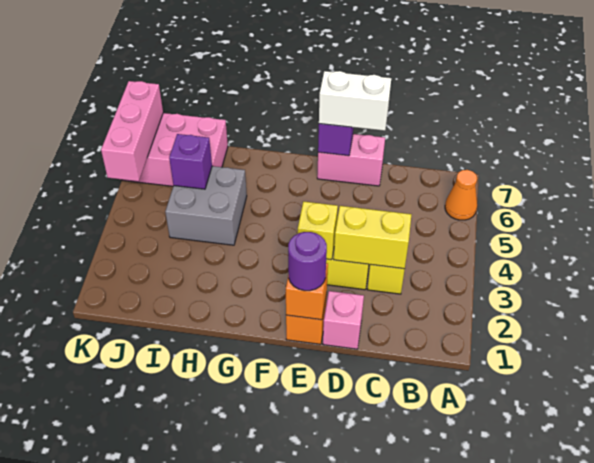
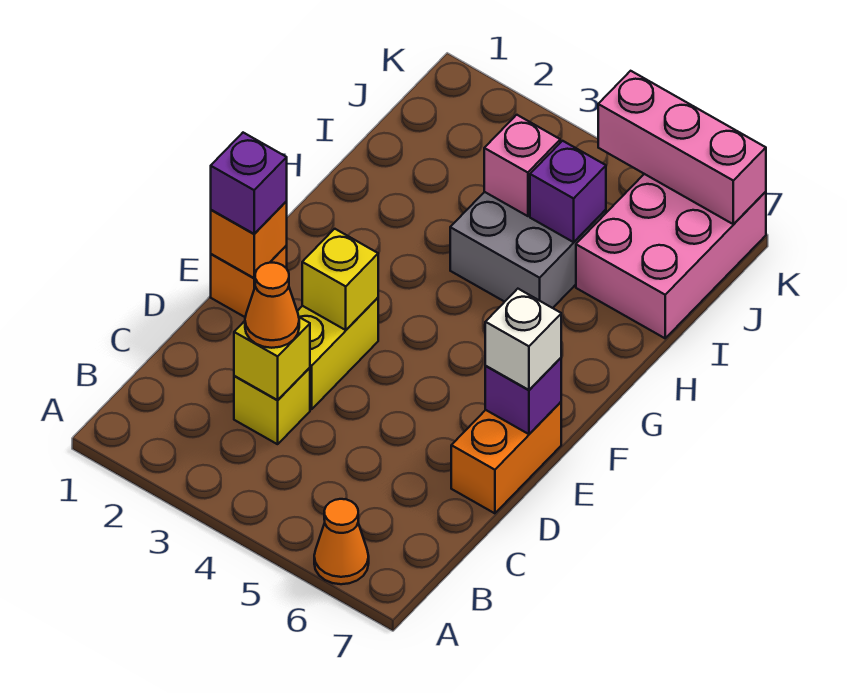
yellow brick C3:D3 level 2 -> yellow brick C3 level 2
none -> orange cone C3 level 3
pink brick D1 level 1 -> pink brick I4 level 2
pink brick D7:E7 level 1 -> orange brick D7:E7 level 1
white brick D7:E7 level 3 -> white brick E7 level 3
purple round brick E1 level 3 -> purple brick E1 level 3

